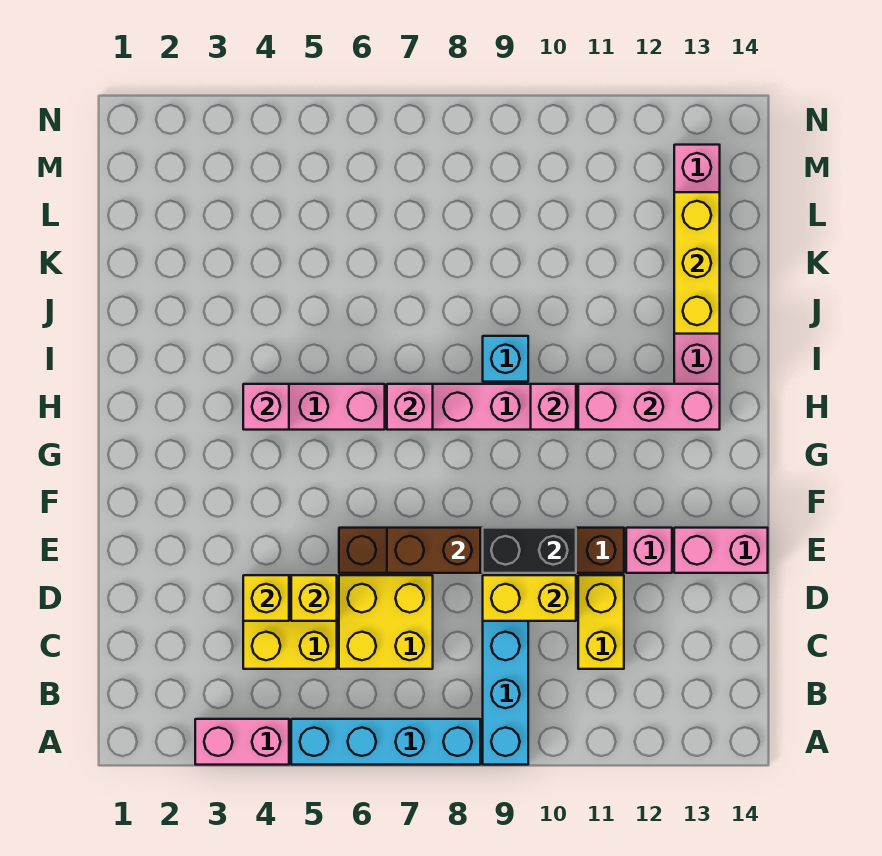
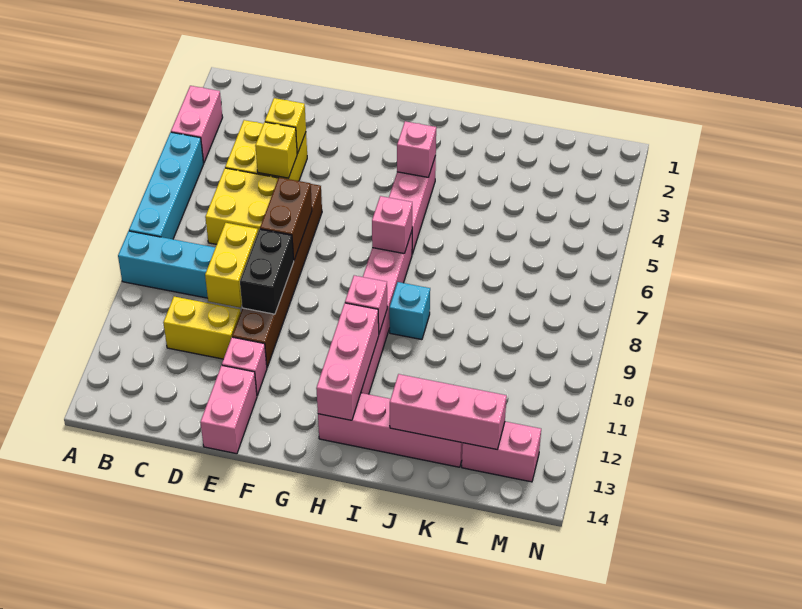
yellow brick J13:L13 level 2 -> pink brick J13:L13 level 2

